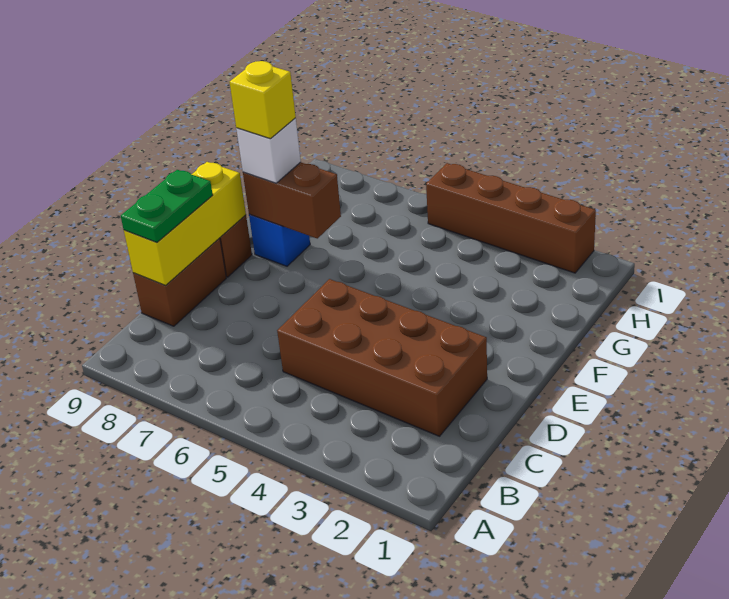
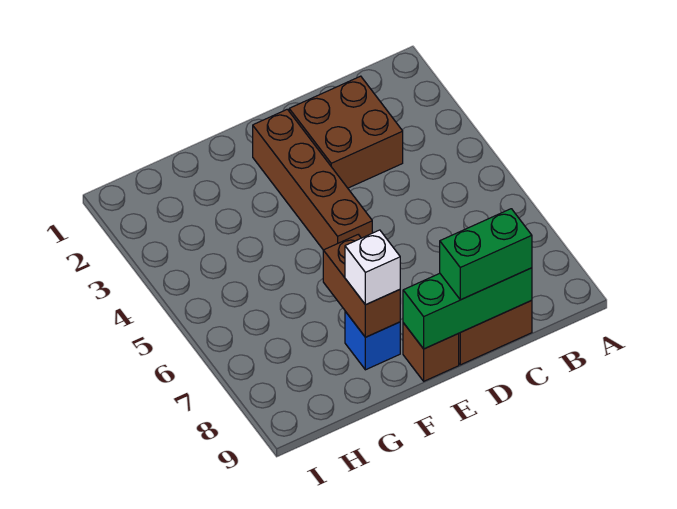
brown brick C2:D5 level 1 -> brown brick C2:D3 level 1
yellow brick C9:E9 level 2 -> green brick C9:E9 level 2
green plate C9:D9 level 3 -> green brick C9:D9 level 3
yellow brick F8 level 4 -> none
brown brick I2:I5 level 1 -> brown brick E2:E5 level 1

